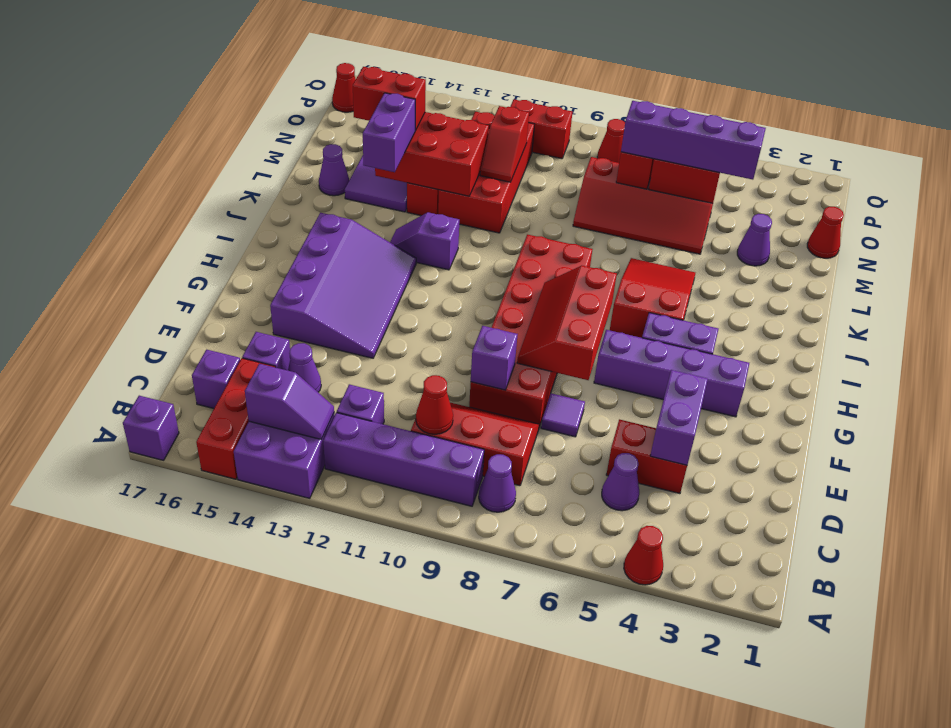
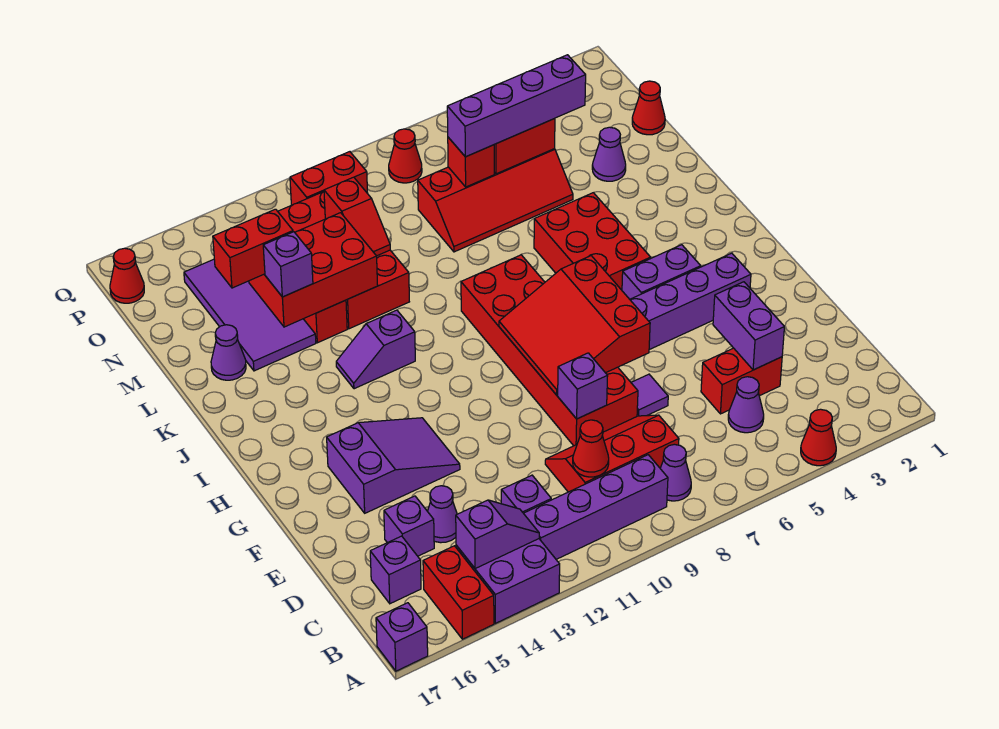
red brick A15:C15 level 1 -> red brick A15:B15 level 1
red slope F7:H8 level 2 top 7 -> red slope F7:H9 level 2 top 7
purple slope F13:I15 level 1 top 15 -> purple slope F13:G15 level 1 top 15
red slope I5:K6 level 1 top I -> red brick I5:K6 level 1
purple brick K14:L14 level 3 -> purple brick L14 level 3

